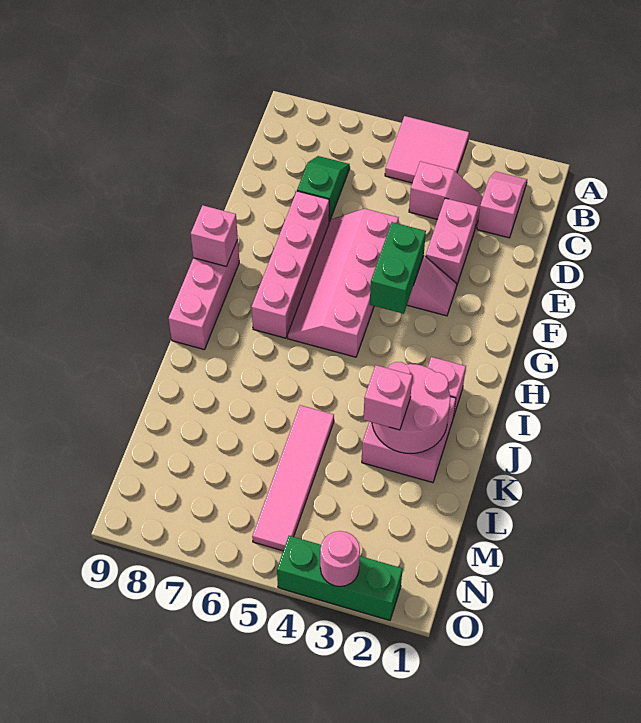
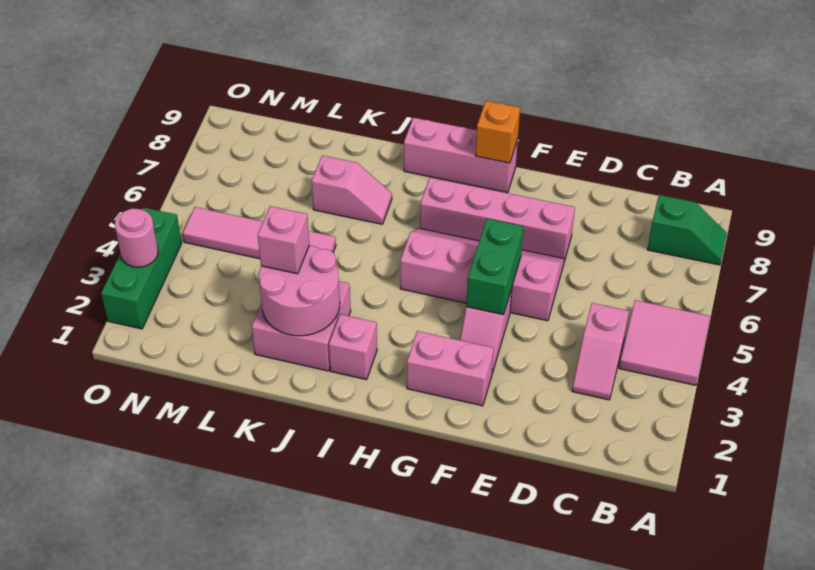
pink slope B2:C2 level 1 top C -> pink slope J7:K7 level 1 top K
green slope C7:D7 level 1 top D -> green slope A8:B8 level 1 top B
pink brick D3:E3 level 1 -> pink brick F2:G2 level 1
green brick F4:G4 level 2 -> green brick F4:F5 level 2
pink brick G9 level 2 -> orange brick G9 level 2

